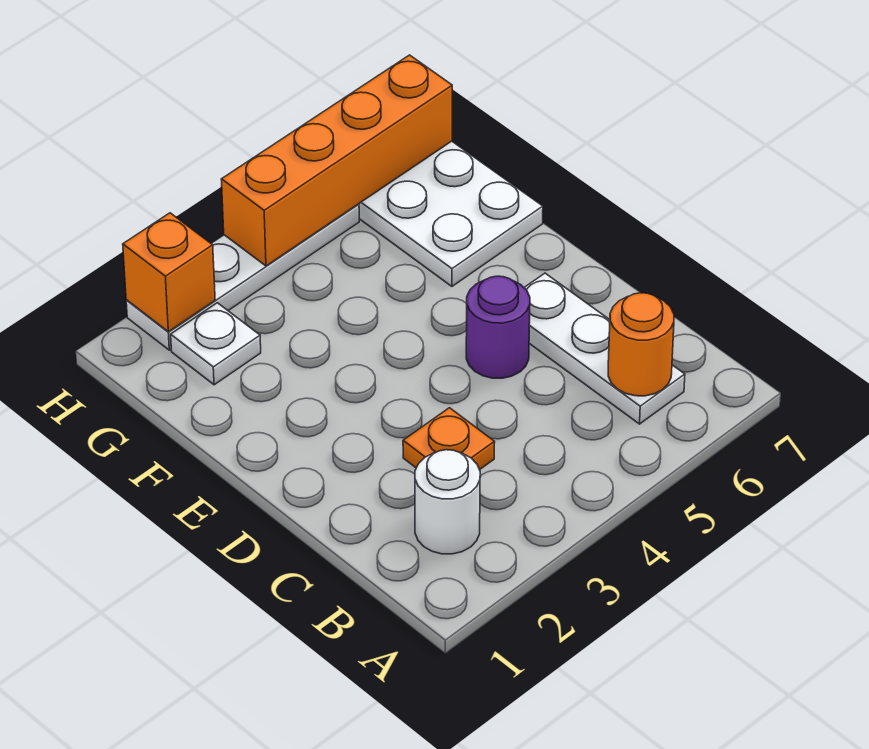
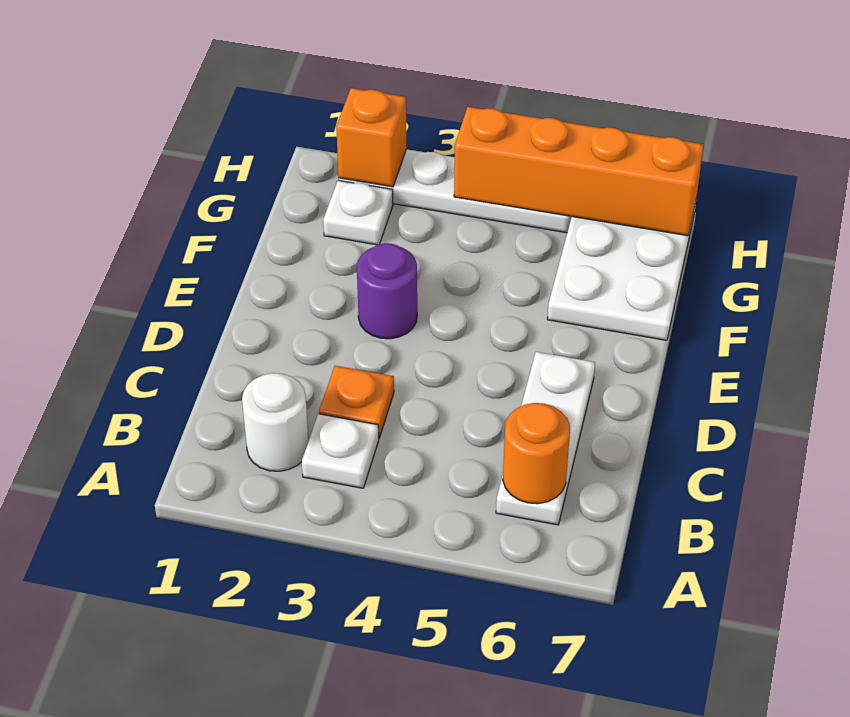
none -> white plate B3 level 1
purple round brick D5 level 1 -> purple round brick E3 level 1

